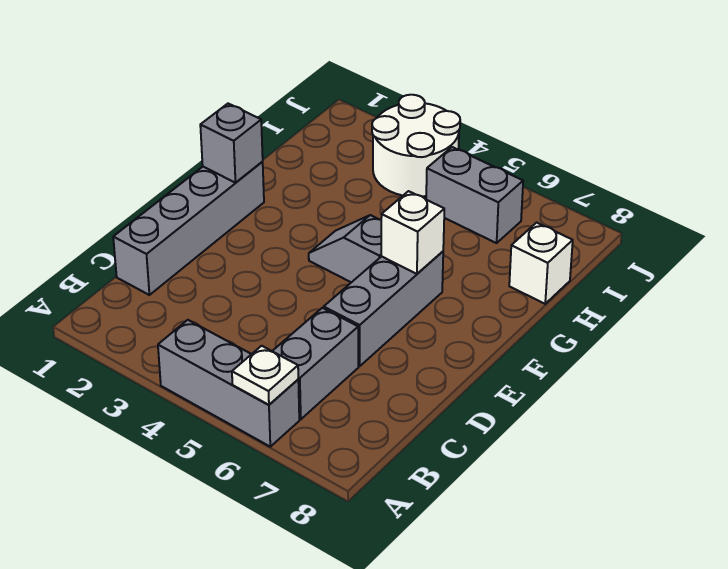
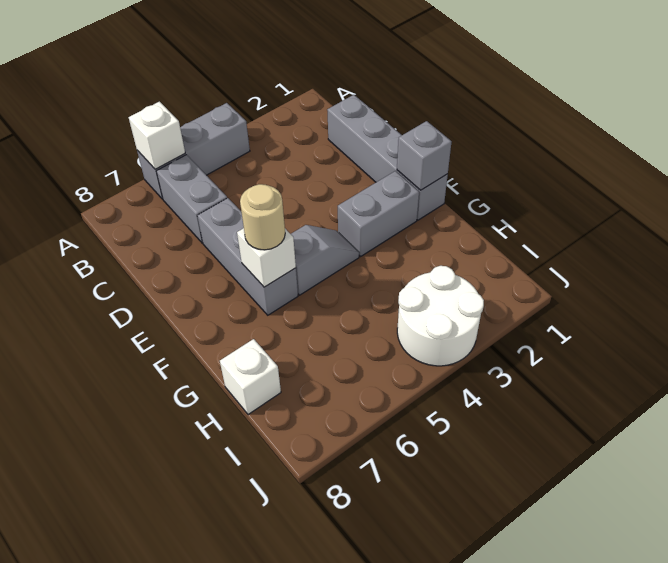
white plate A6 level 2 -> white brick A6 level 2
none -> tan round brick F6 level 3
grey brick I5:I6 level 1 -> grey brick F2:F3 level 1

